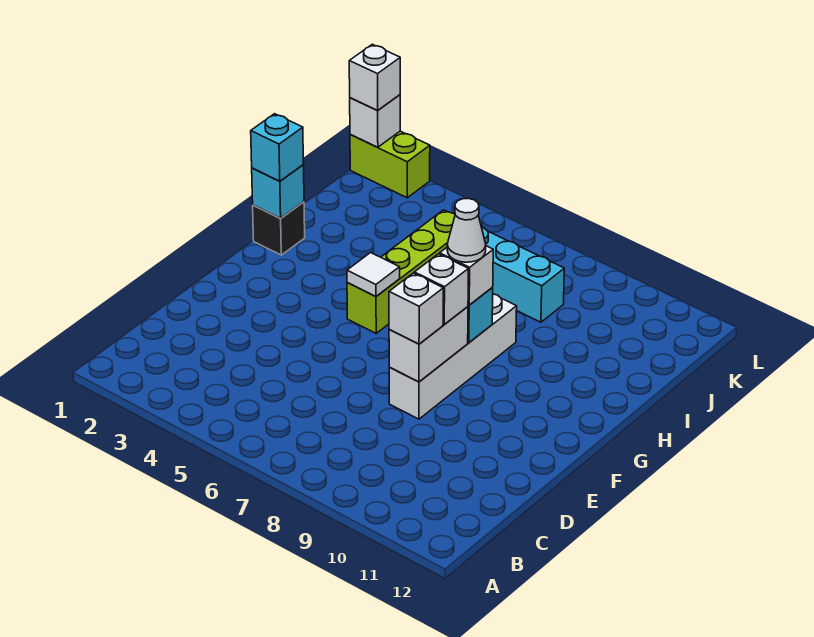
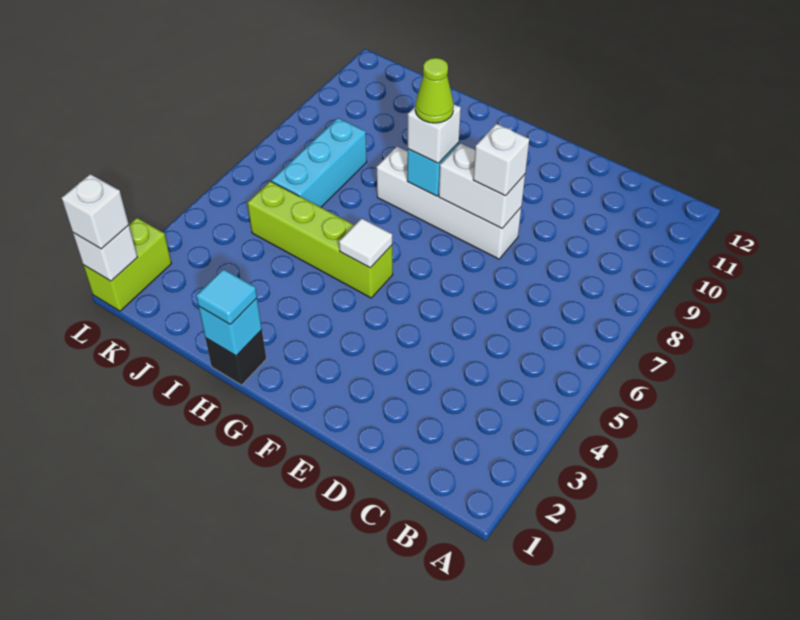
white brick F8 level 3 -> none
white cone G8 level 4 -> lime cone G8 level 4
cyan brick H1 level 3 -> cyan tile H1 level 3

